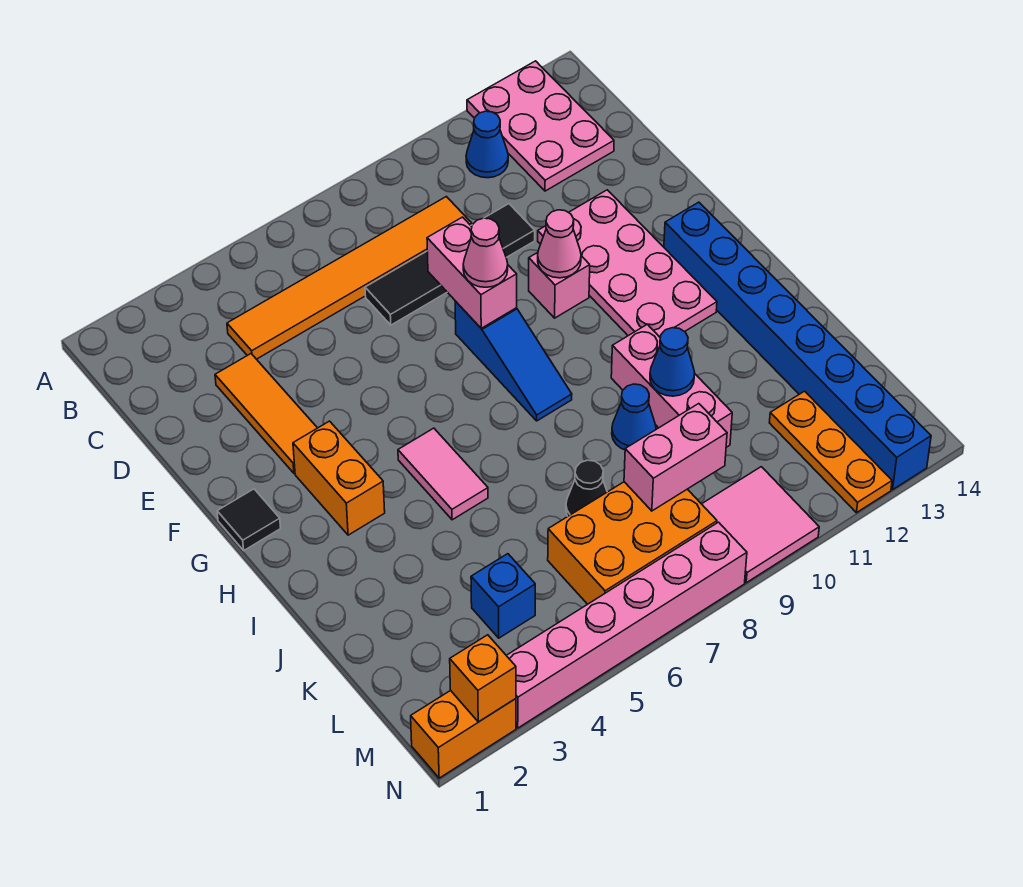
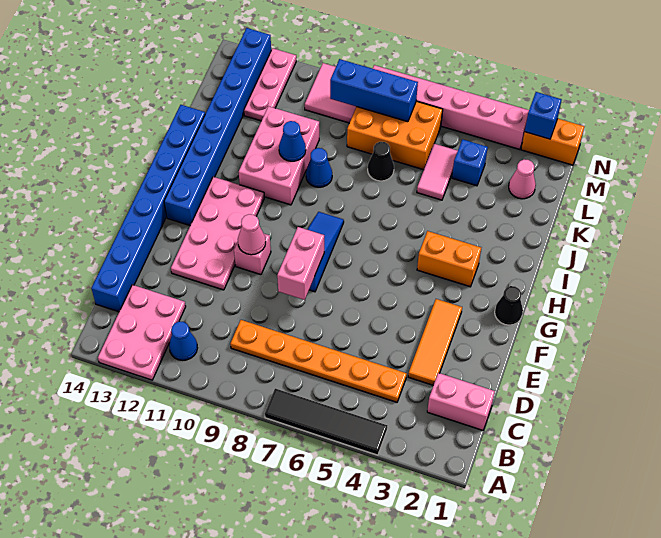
orange tile C4:C9 level 1 -> orange plate C4:C9 level 1
none -> blue brick C14:J14 level 1
black tile D7:D10 level 1 -> black tile A4:A7 level 1
pink cone F8 level 3 -> pink cone L2 level 1
black tile G1 level 1 -> black cone G1 level 1
orange brick G3:H3 level 1 -> orange brick H3:H4 level 1
pink tile H5:I5 level 1 -> pink tile K5:L5 level 1
pink brick I10:K10 level 1 -> pink brick I10:K11 level 1
pink brick L8:L9 level 2 -> pink brick C1:C2 level 1
orange plate L12:N12 level 1 -> pink plate L12:N12 level 1
none -> blue brick M7:M9 level 2
orange brick N2 level 2 -> blue brick N2 level 2

